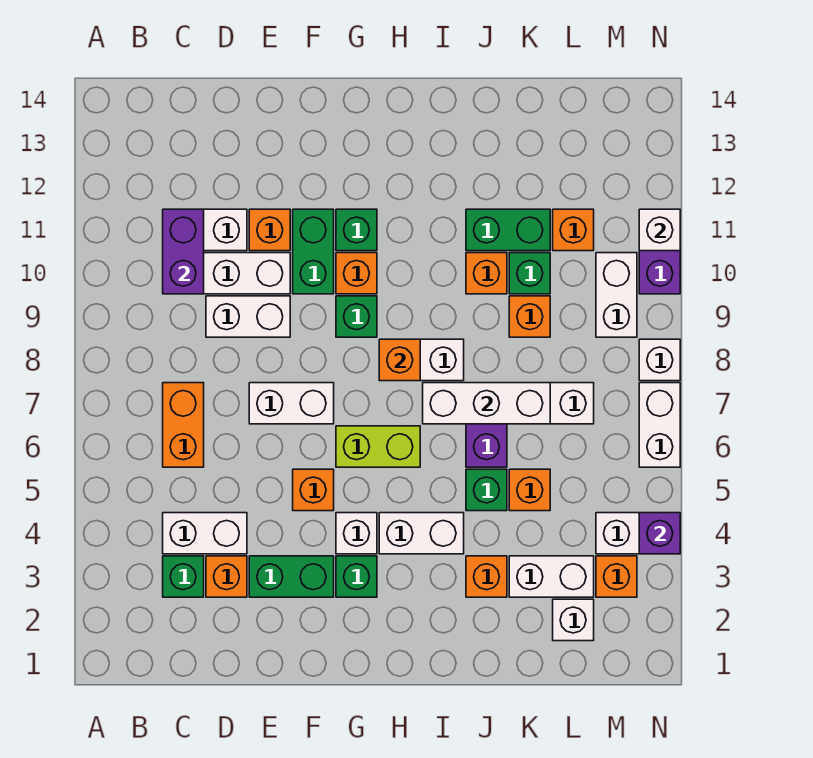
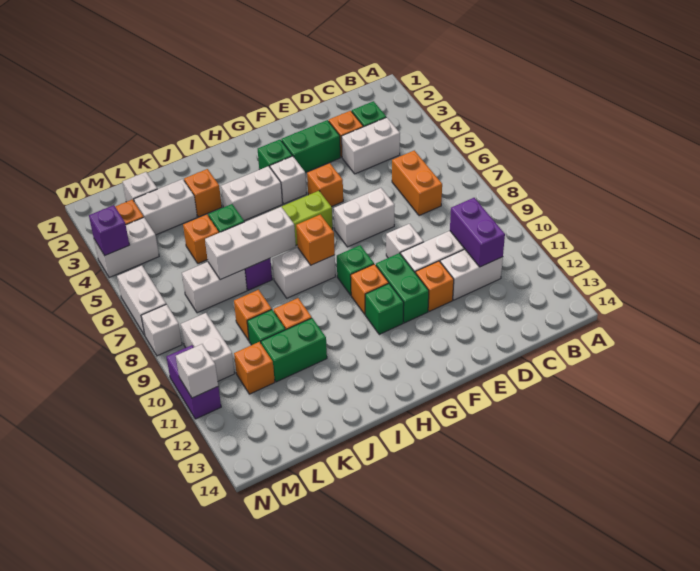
white brick D9:E9 level 1 -> white brick E9 level 1

